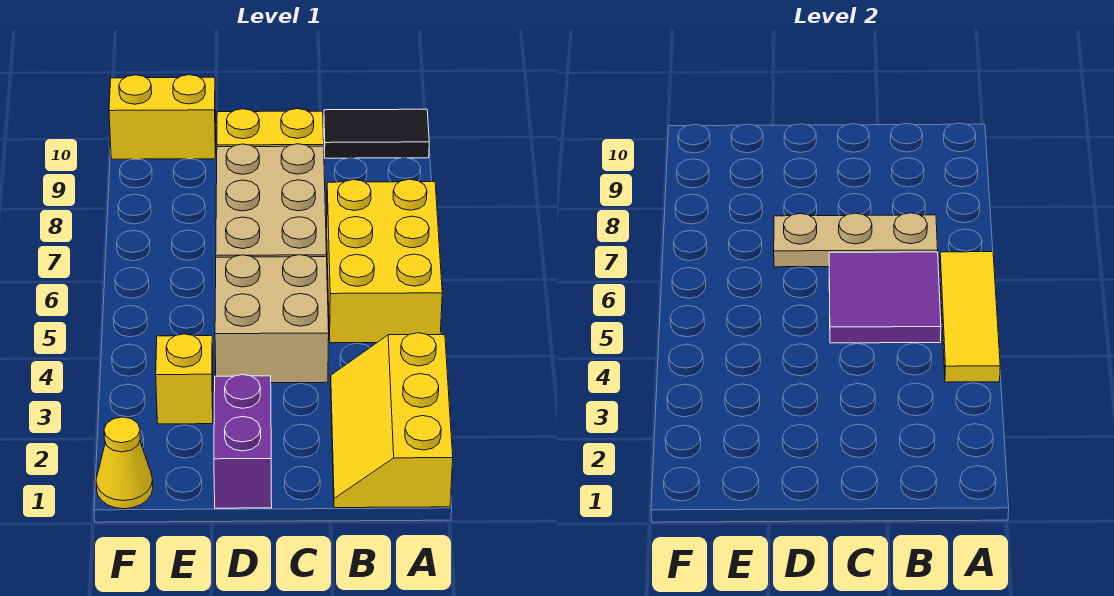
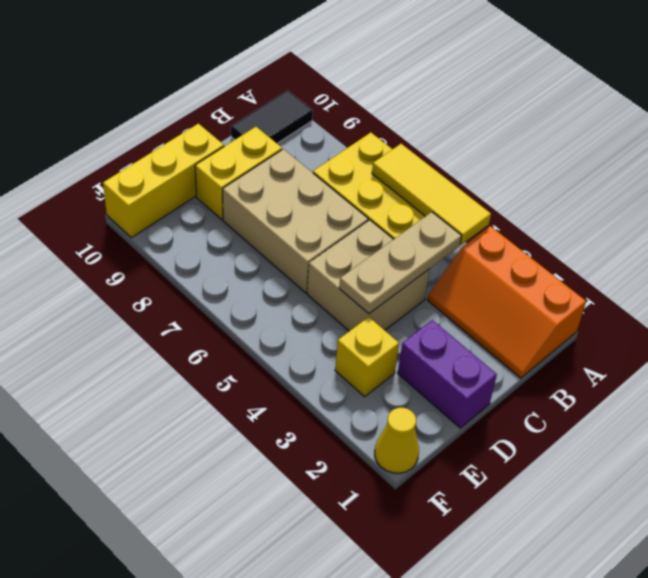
yellow slope A1:B3 level 1 top A -> orange slope A1:B3 level 1 top A
purple tile B5:C6 level 2 -> none
tan plate B7:D7 level 2 -> tan plate B4:D4 level 2
yellow brick E10:F10 level 1 -> yellow brick D10:F10 level 1

